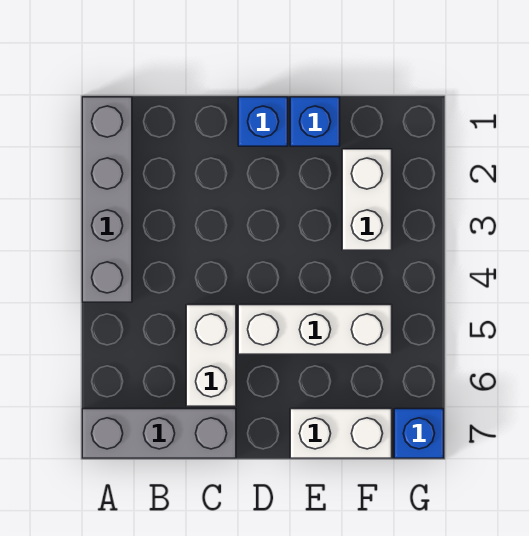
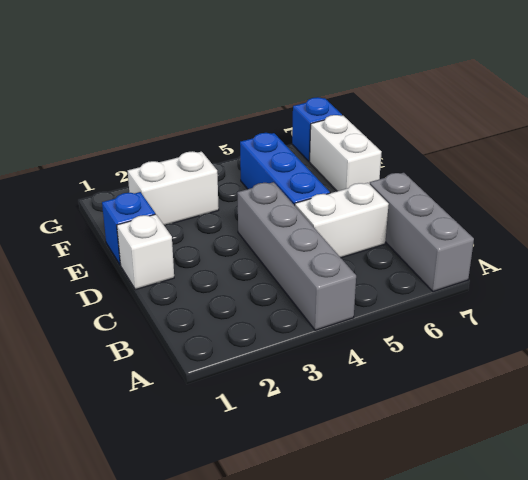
grey brick A1:A4 level 1 -> grey brick A4:D4 level 1
blue brick D1 level 1 -> white brick D1 level 1
white brick D5:F5 level 1 -> blue brick D5:F5 level 1

